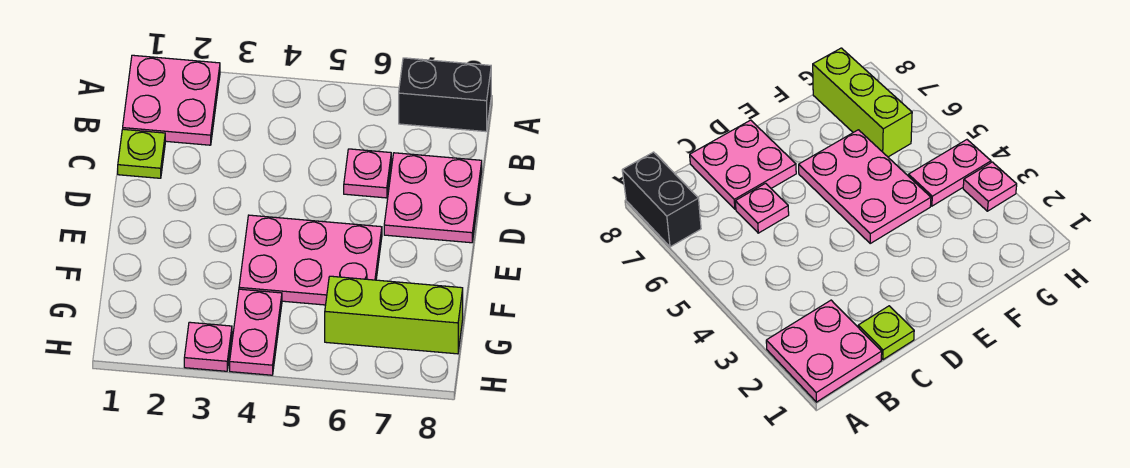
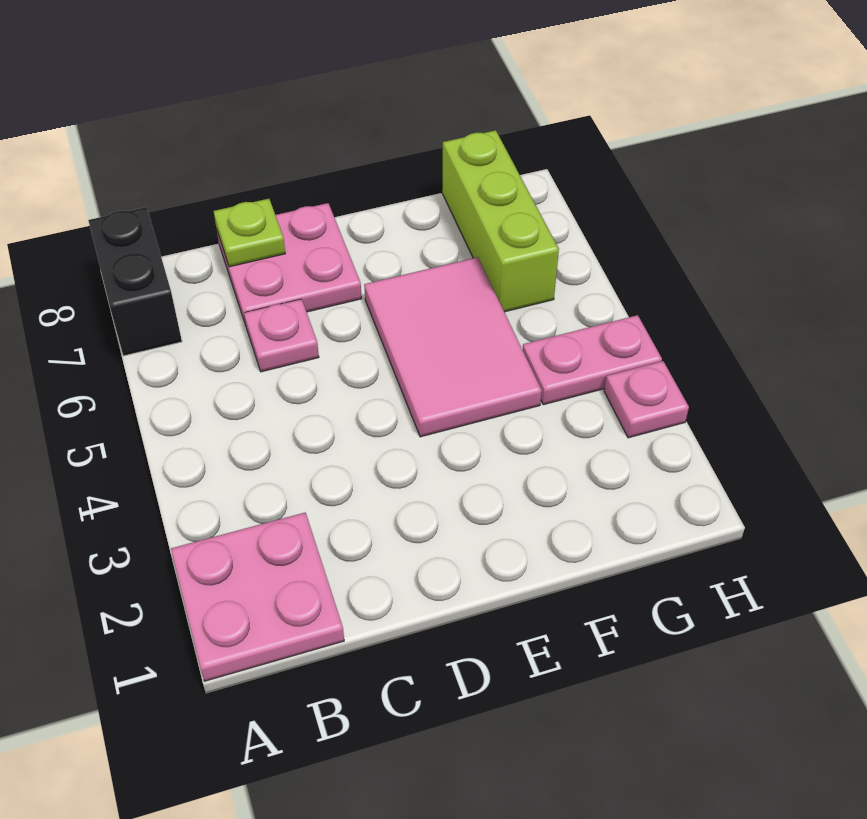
lime plate C1 level 1 -> lime plate C8 level 2
pink plate E4:F6 level 1 -> pink tile E4:F6 level 1

